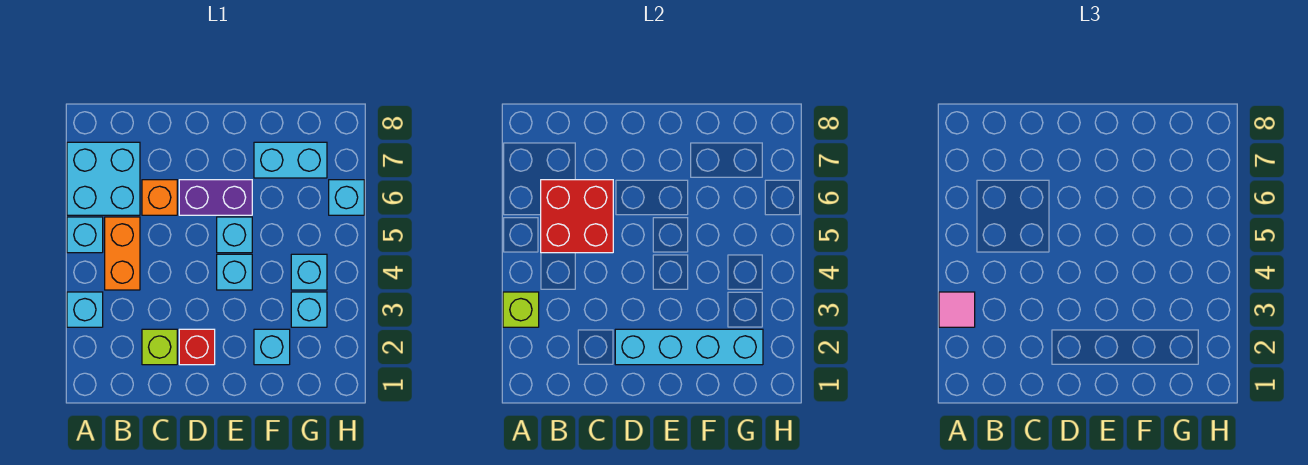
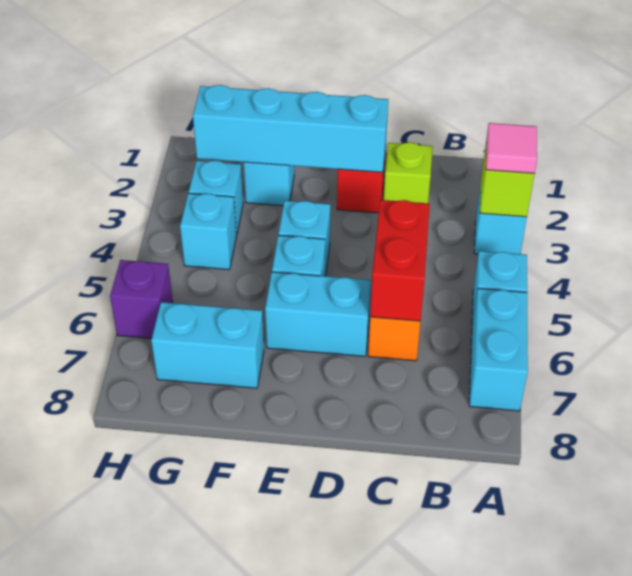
cyan brick A6:B7 level 1 -> cyan brick A6:A7 level 1
orange brick B4:B5 level 1 -> none
red brick B5:C6 level 2 -> red brick C5:C6 level 2
purple brick D6:E6 level 1 -> cyan brick D6:E6 level 1
cyan brick H6 level 1 -> purple brick H6 level 1

